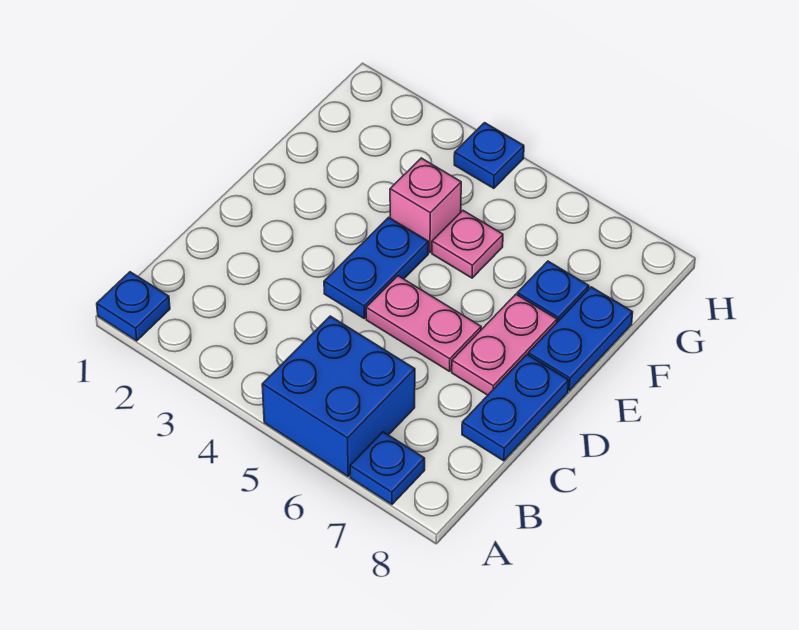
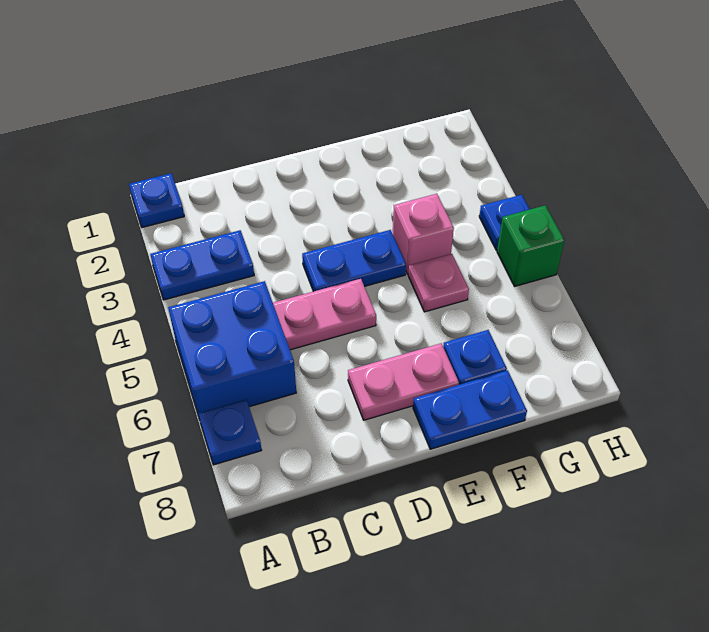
blue plate C8:D8 level 1 -> blue plate A3:B3 level 1
pink plate D5:D6 level 1 -> pink plate C5:D5 level 1
none -> green brick H5 level 1

